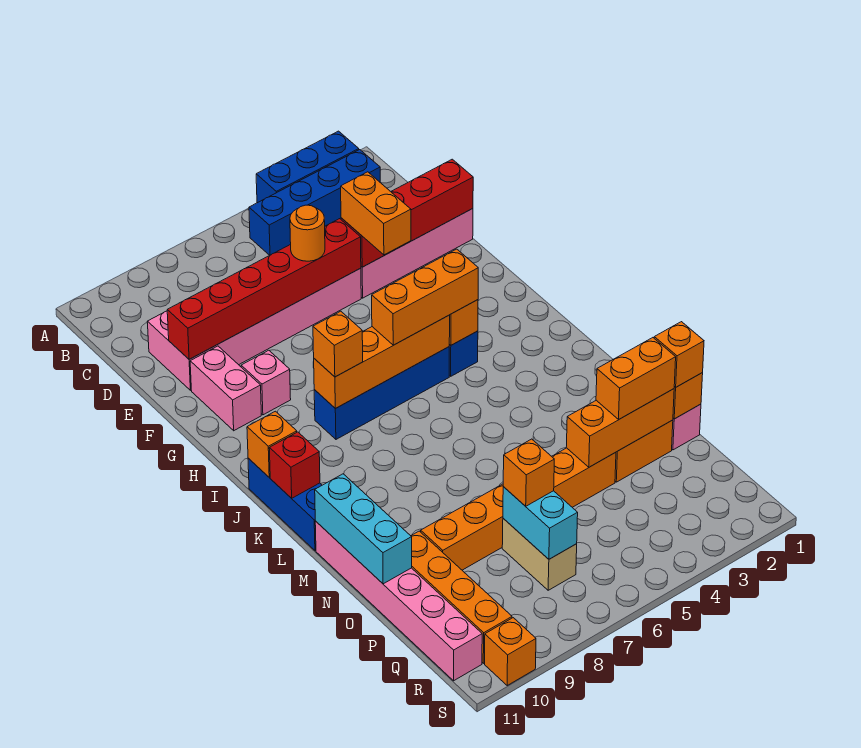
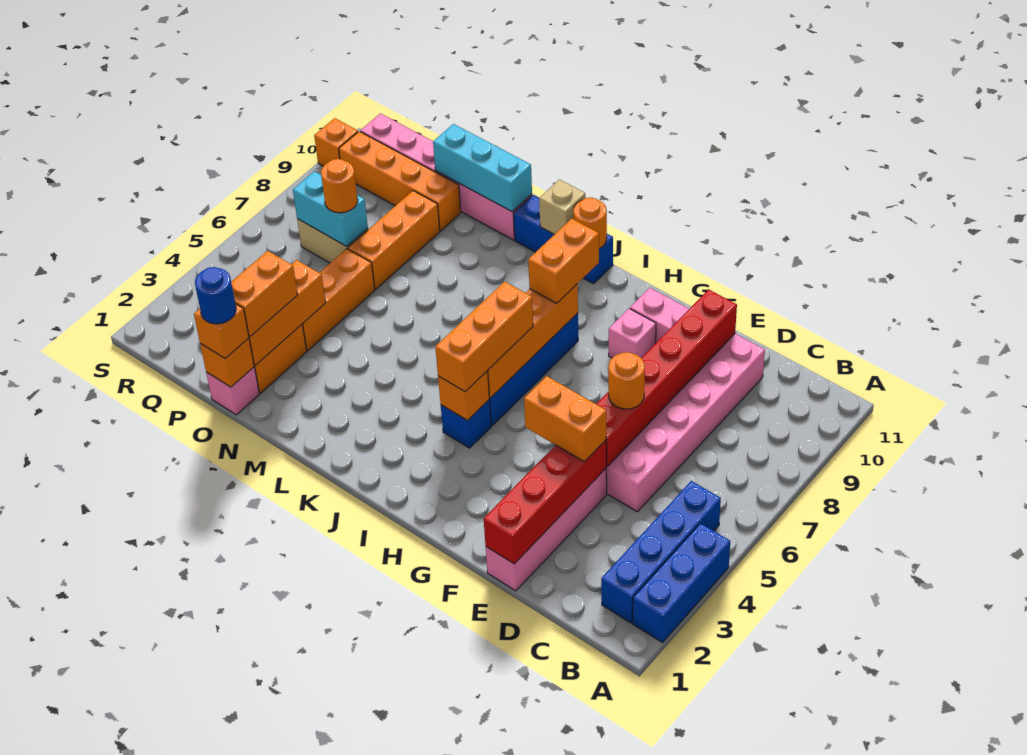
orange brick I8 level 3 -> orange brick I8:I9 level 3
orange brick J11 level 2 -> orange round brick J11 level 2
red brick K11 level 2 -> tan brick K11 level 2
none -> blue round brick O1 level 4
orange brick P7 level 3 -> orange round brick P7 level 3

